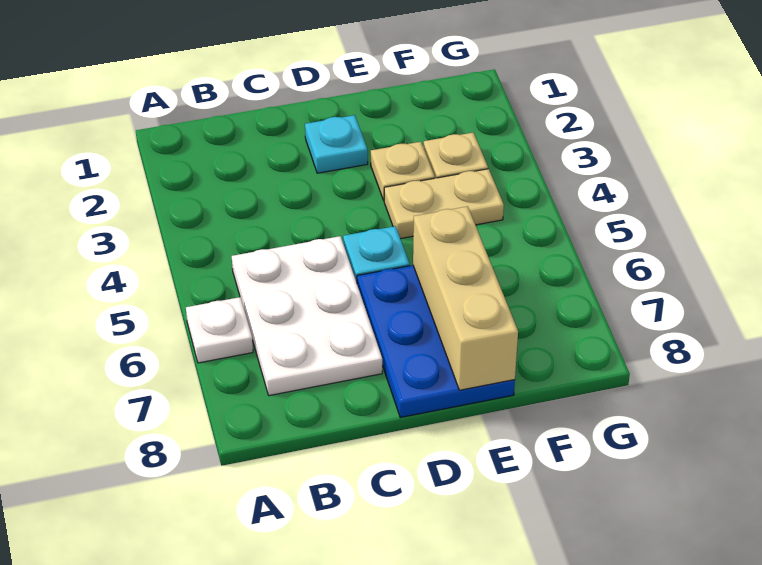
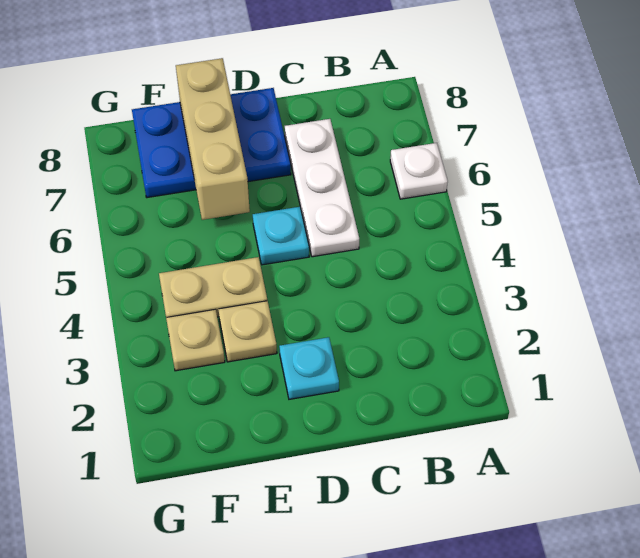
white plate B5:C7 level 1 -> white plate C5:C7 level 1
blue plate D6:E8 level 1 -> blue plate D7:F8 level 1

